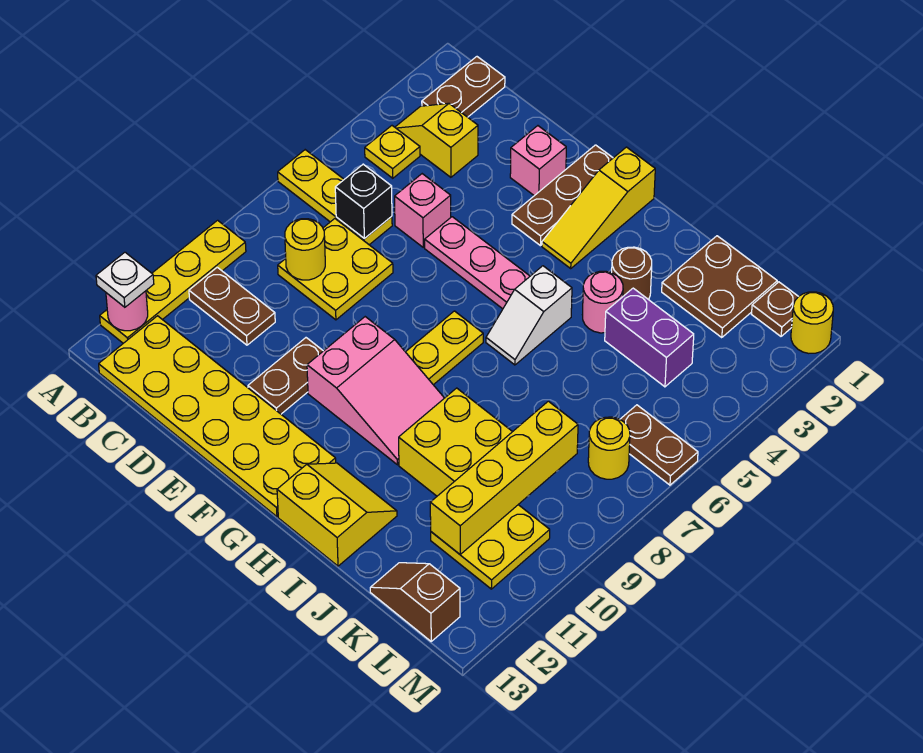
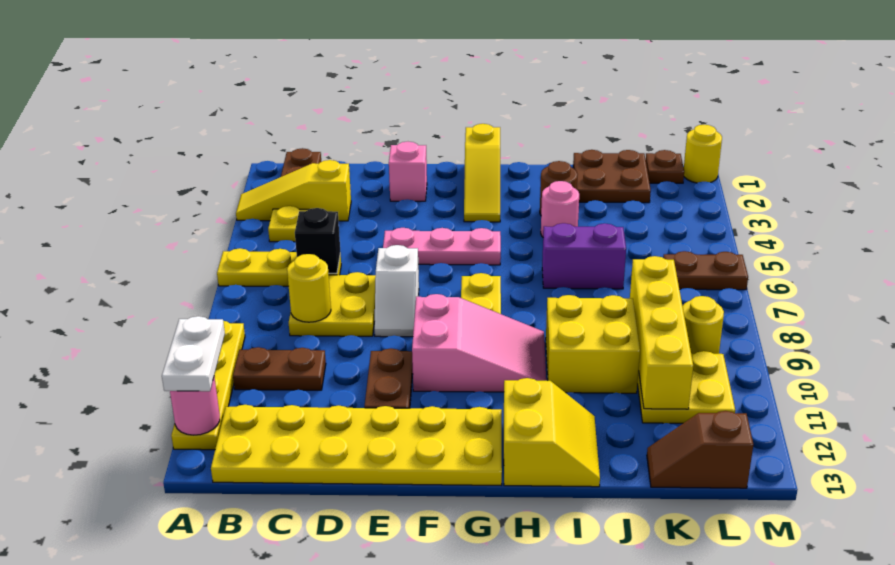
white plate A12 level 3 -> white plate A11:A12 level 3
yellow slope B3:C3 level 1 top C -> yellow slope A3:C3 level 1 top C
pink brick D5 level 1 -> none
brown plate F1:F3 level 1 -> none
white slope H5:H6 level 1 top 5 -> white slope E7:E8 level 1 top 7
yellow slope H12:I13 level 1 top 13 -> yellow slope H12:I13 level 1 top H
purple brick J4:K4 level 1 -> purple brick I6:J6 level 1
yellow round brick L7 level 1 -> yellow round brick L9 level 1

